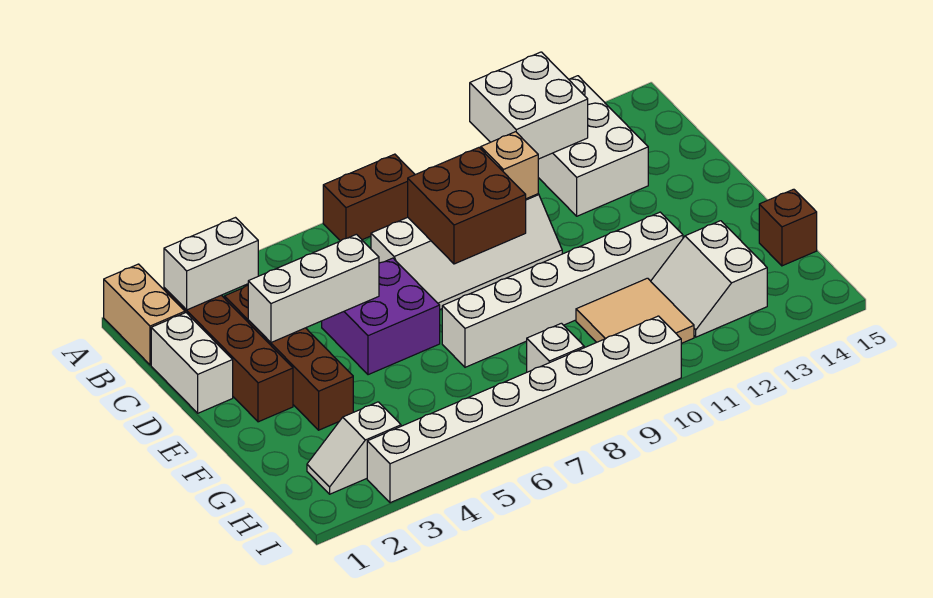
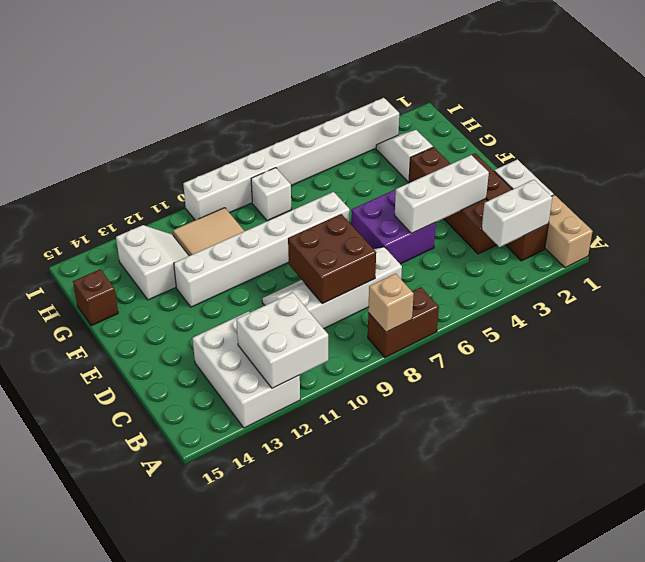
tan brick C10 level 2 -> tan brick A8 level 2
white slope H2:H3 level 1 top 3 -> white slope G3:H3 level 1 top G

